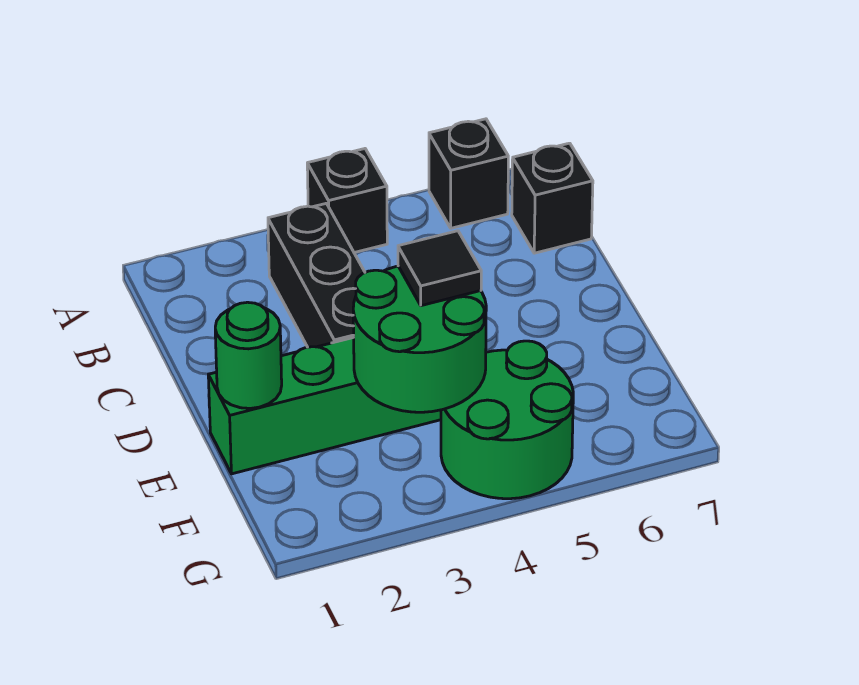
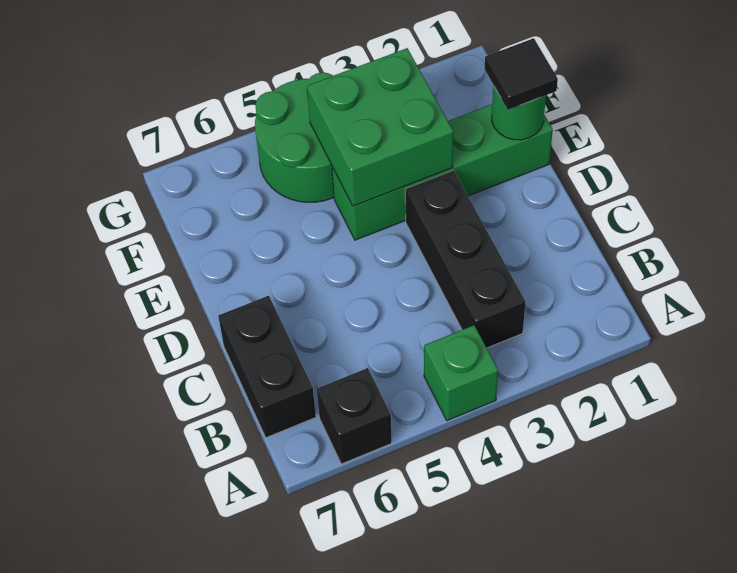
black brick A4 level 1 -> green brick A4 level 1
black brick B7 level 1 -> black brick B7:C7 level 1
green round brick E3:F4 level 2 -> green brick E3:F4 level 2
black tile E4 level 3 -> black tile E1 level 3

